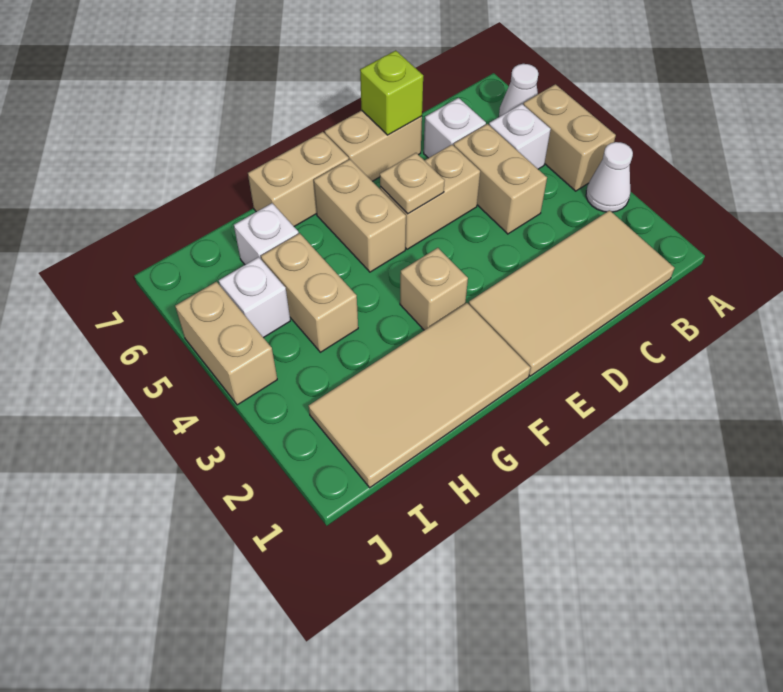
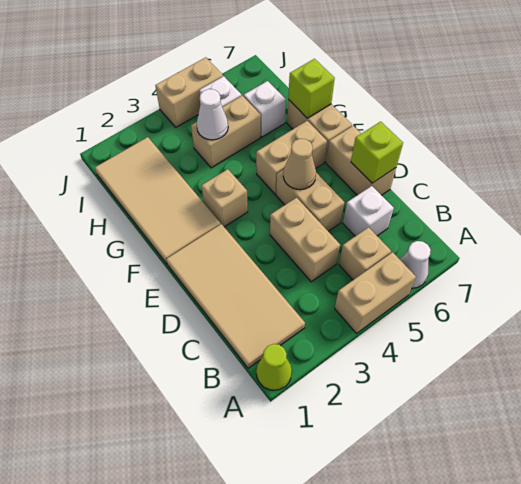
none -> lime cone A1 level 1
white cone A3 level 1 -> white cone H4 level 2
white brick B5 level 1 -> tan brick B5 level 1
tan brick C4:C5 level 1 -> tan brick C4:D4 level 1
tan plate E5 level 2 -> tan cone E5 level 2
none -> lime brick G7 level 2

